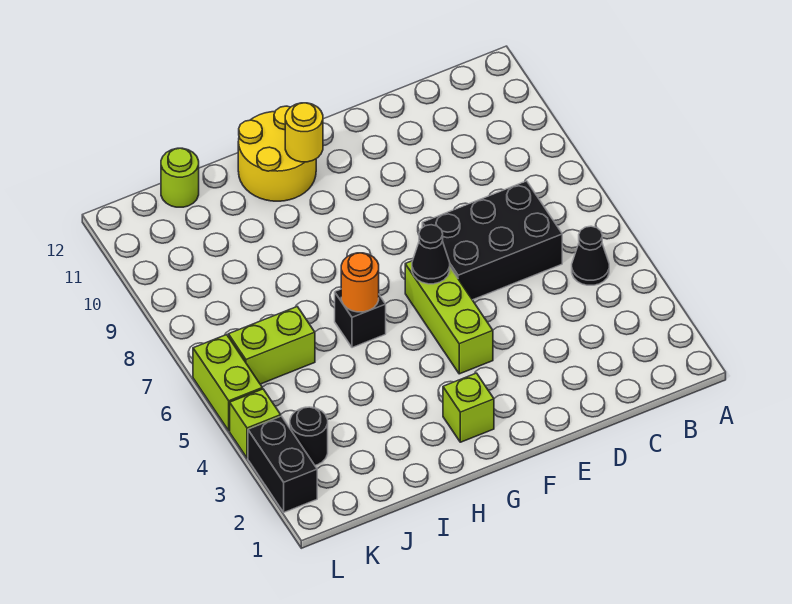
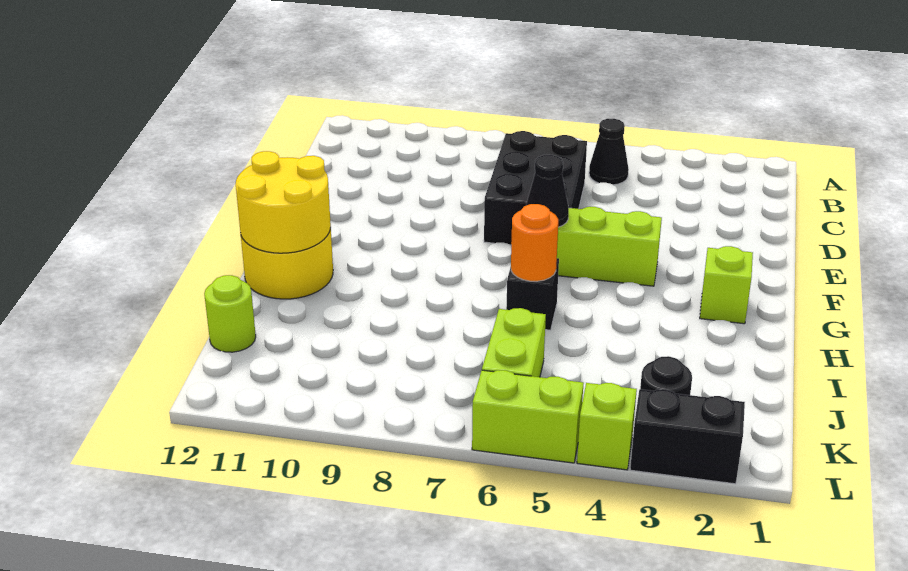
yellow round brick G11 level 2 -> yellow round brick G11:H12 level 2

